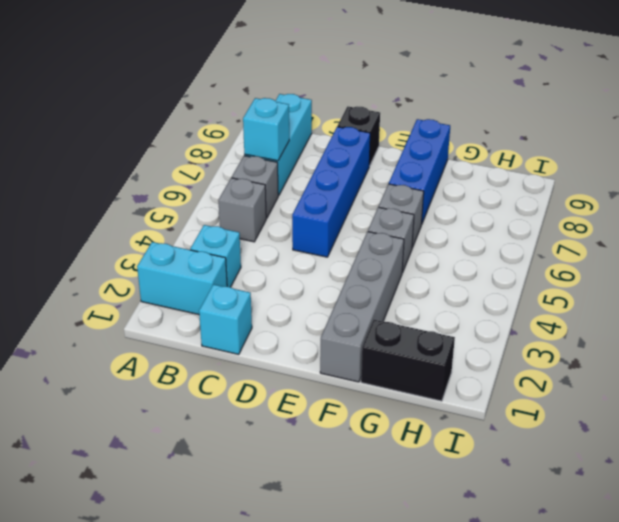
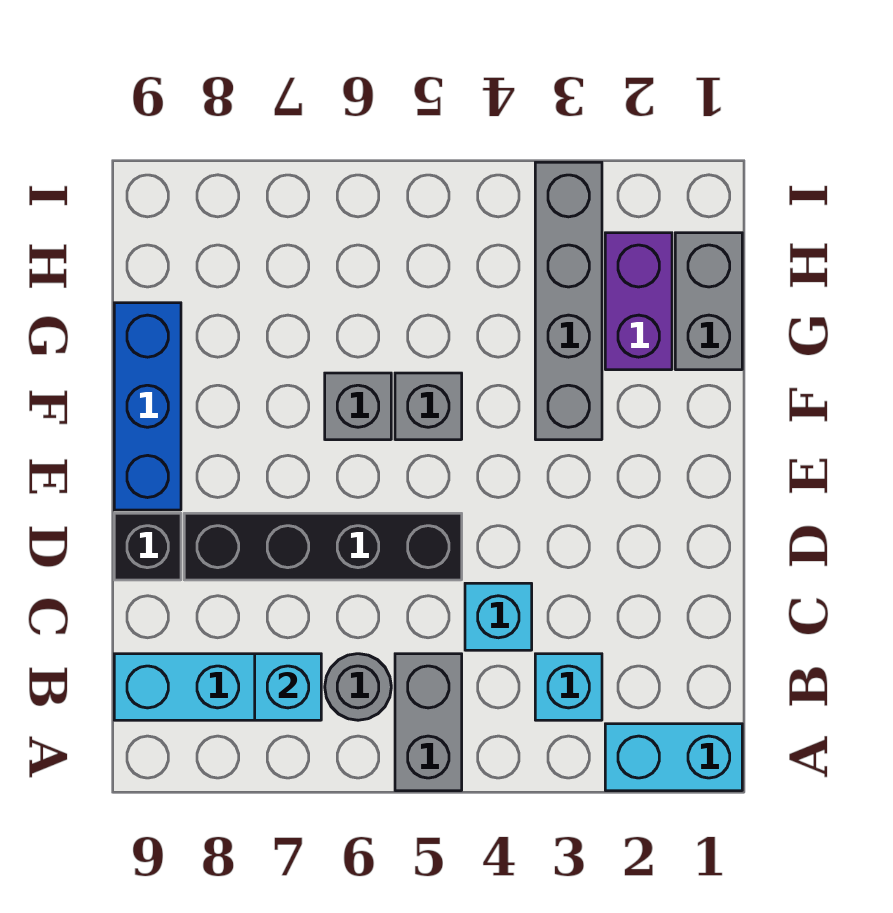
cyan brick A2:B2 level 1 -> cyan brick A1:A2 level 1
grey brick B5 level 1 -> grey brick A5:B5 level 1
grey brick B6 level 1 -> grey round brick B6 level 1
cyan brick C1 level 1 -> cyan brick C4 level 1
blue brick D5:D8 level 1 -> black brick D5:D8 level 1
grey brick F1:F4 level 1 -> grey brick F3:I3 level 1
blue brick F7:F9 level 1 -> blue brick E9:G9 level 1
black brick G1:H1 level 1 -> grey brick G1:H1 level 1
none -> purple brick G2:H2 level 1

